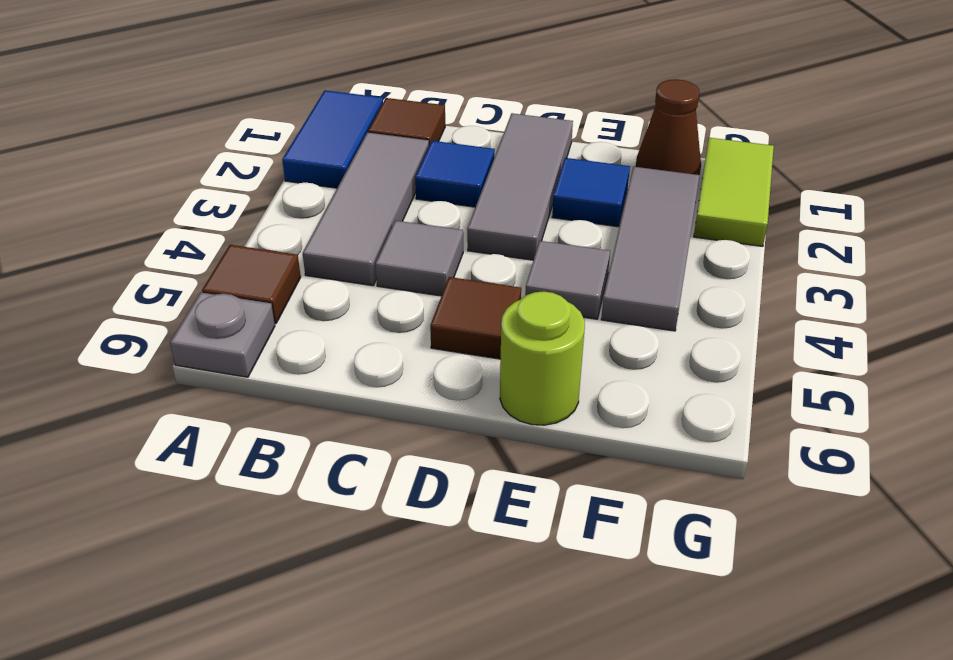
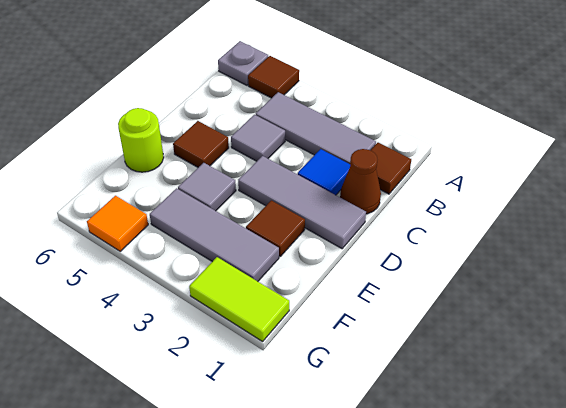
blue tile A1:A2 level 1 -> none
blue tile E2 level 1 -> brown tile E2 level 1
brown cone F1 level 1 -> brown cone C1 level 1
none -> orange tile G5 level 1

